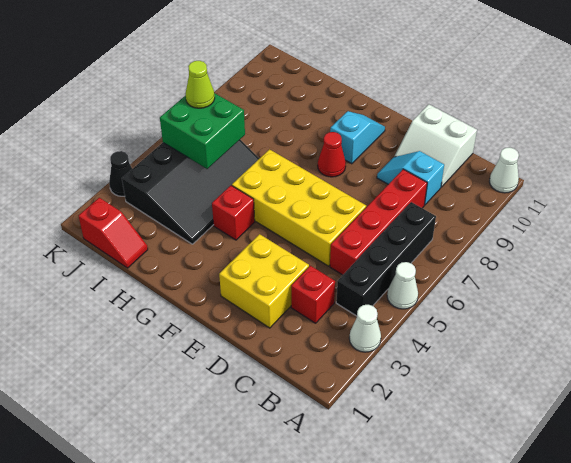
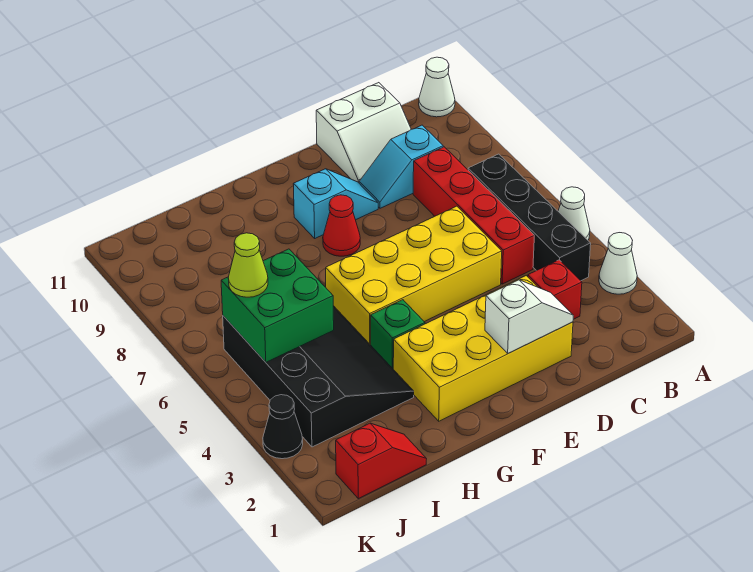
yellow brick D2:E3 level 1 -> yellow brick D2:G3 level 1
none -> white slope D2:E2 level 2 top E
cyan slope F9:F10 level 1 top 9 -> cyan slope E9:F9 level 1 top F
red brick G4 level 1 -> green brick G4 level 1

